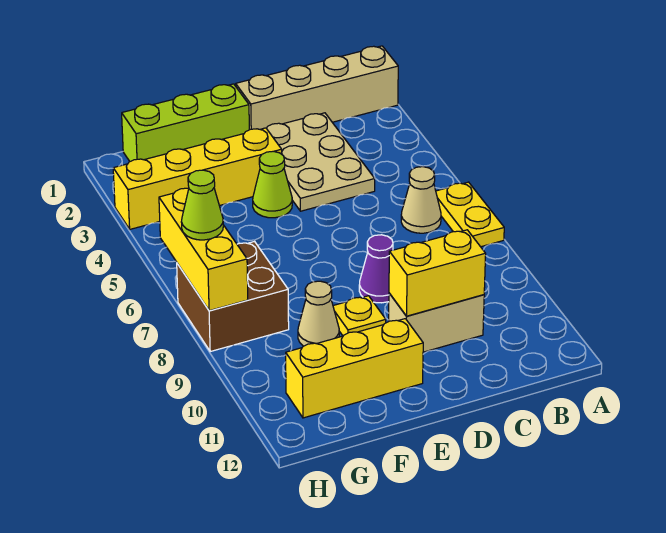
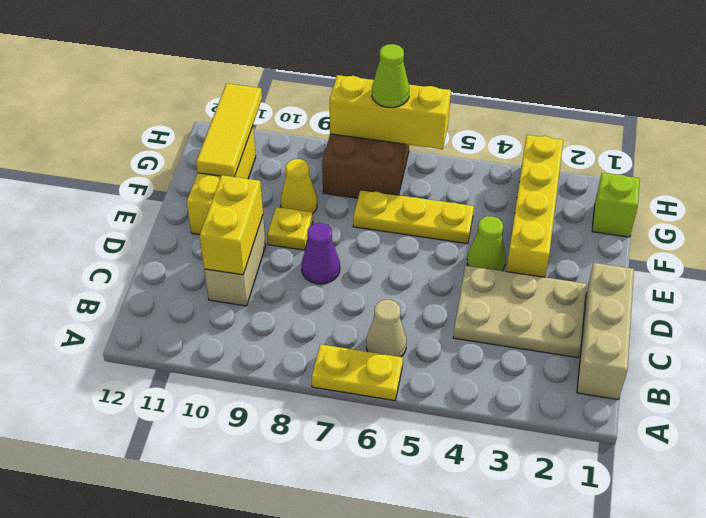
tan brick A1:D1 level 1 -> tan brick B1:D1 level 1
lime brick E1:G1 level 1 -> lime brick G1 level 1
none -> yellow plate F5:F7 level 1
tan cone F9 level 1 -> yellow cone F9 level 1
none -> yellow tile F11:H11 level 2

